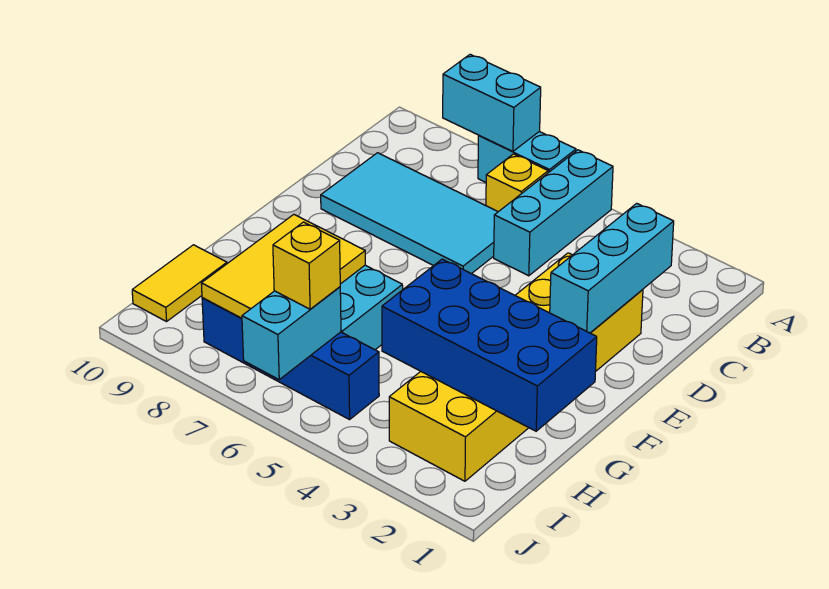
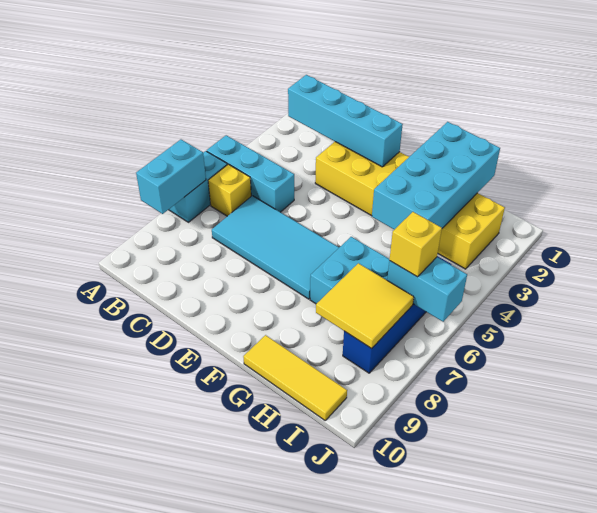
cyan brick C2:E2 level 2 -> cyan brick B2:E2 level 2
cyan tile C6:D9 level 1 -> cyan tile C6:F7 level 1
blue brick G1:H4 level 2 -> cyan brick G1:H4 level 2
yellow tile G7:I8 level 2 -> yellow tile H7:I8 level 2
yellow tile H10:I10 level 1 -> yellow tile G10:I10 level 1

